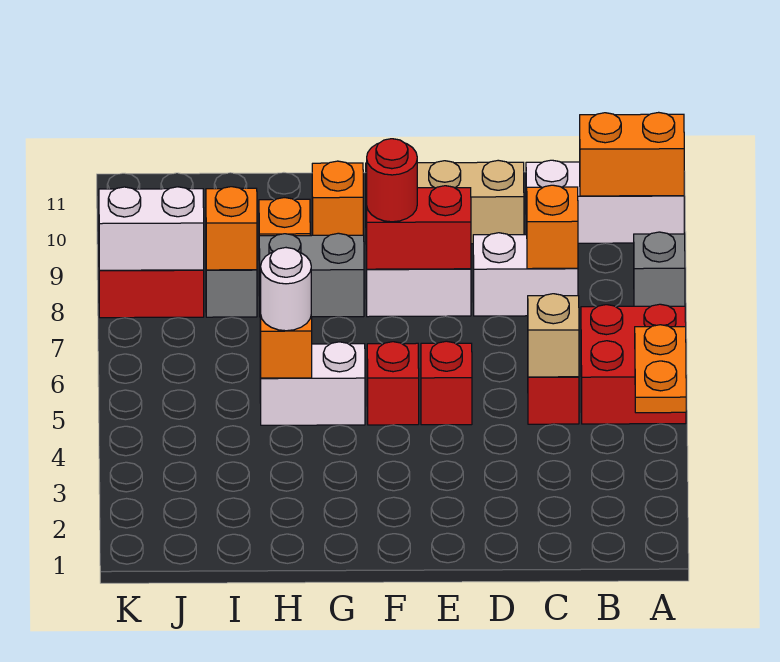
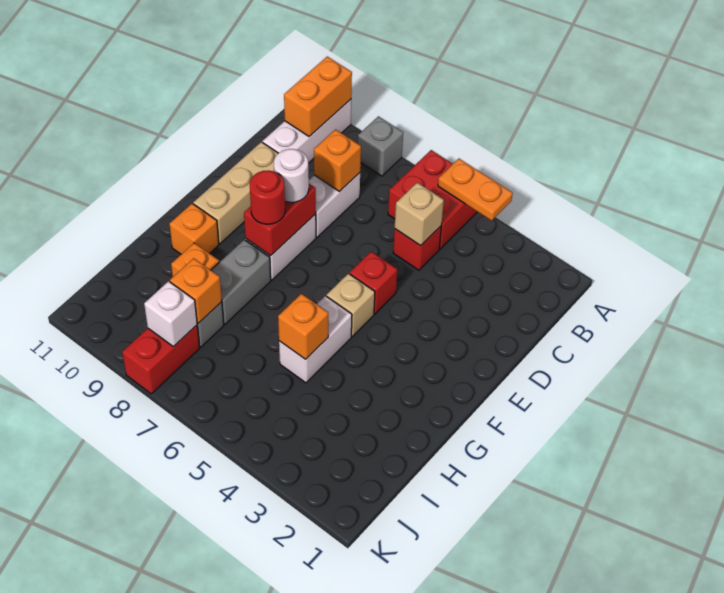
red brick F5 level 1 -> tan brick F5 level 1
white round brick H5 level 3 -> white round brick E8 level 3
white brick J8:K8 level 2 -> white brick J8 level 2

